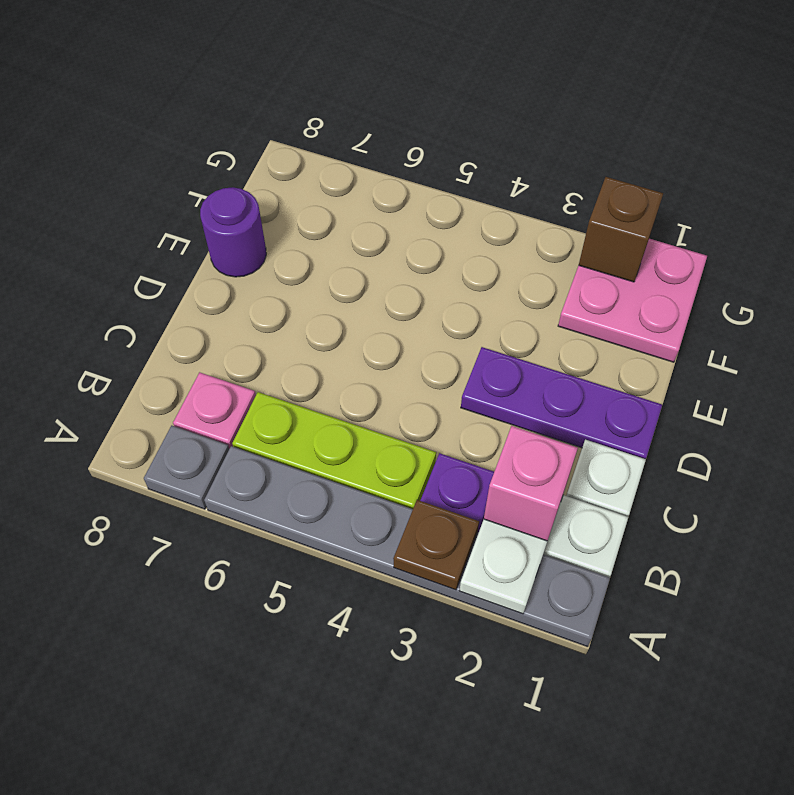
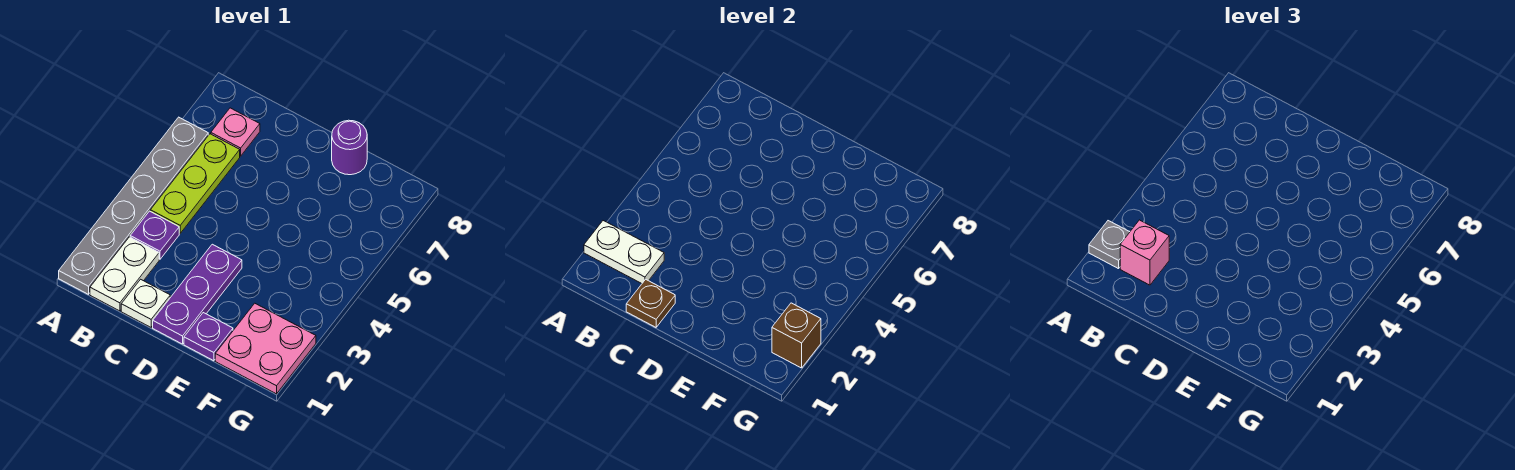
brown plate A3 level 2 -> brown plate C1 level 2
grey plate A7 level 1 -> grey plate A2 level 3
none -> purple plate E1 level 1

